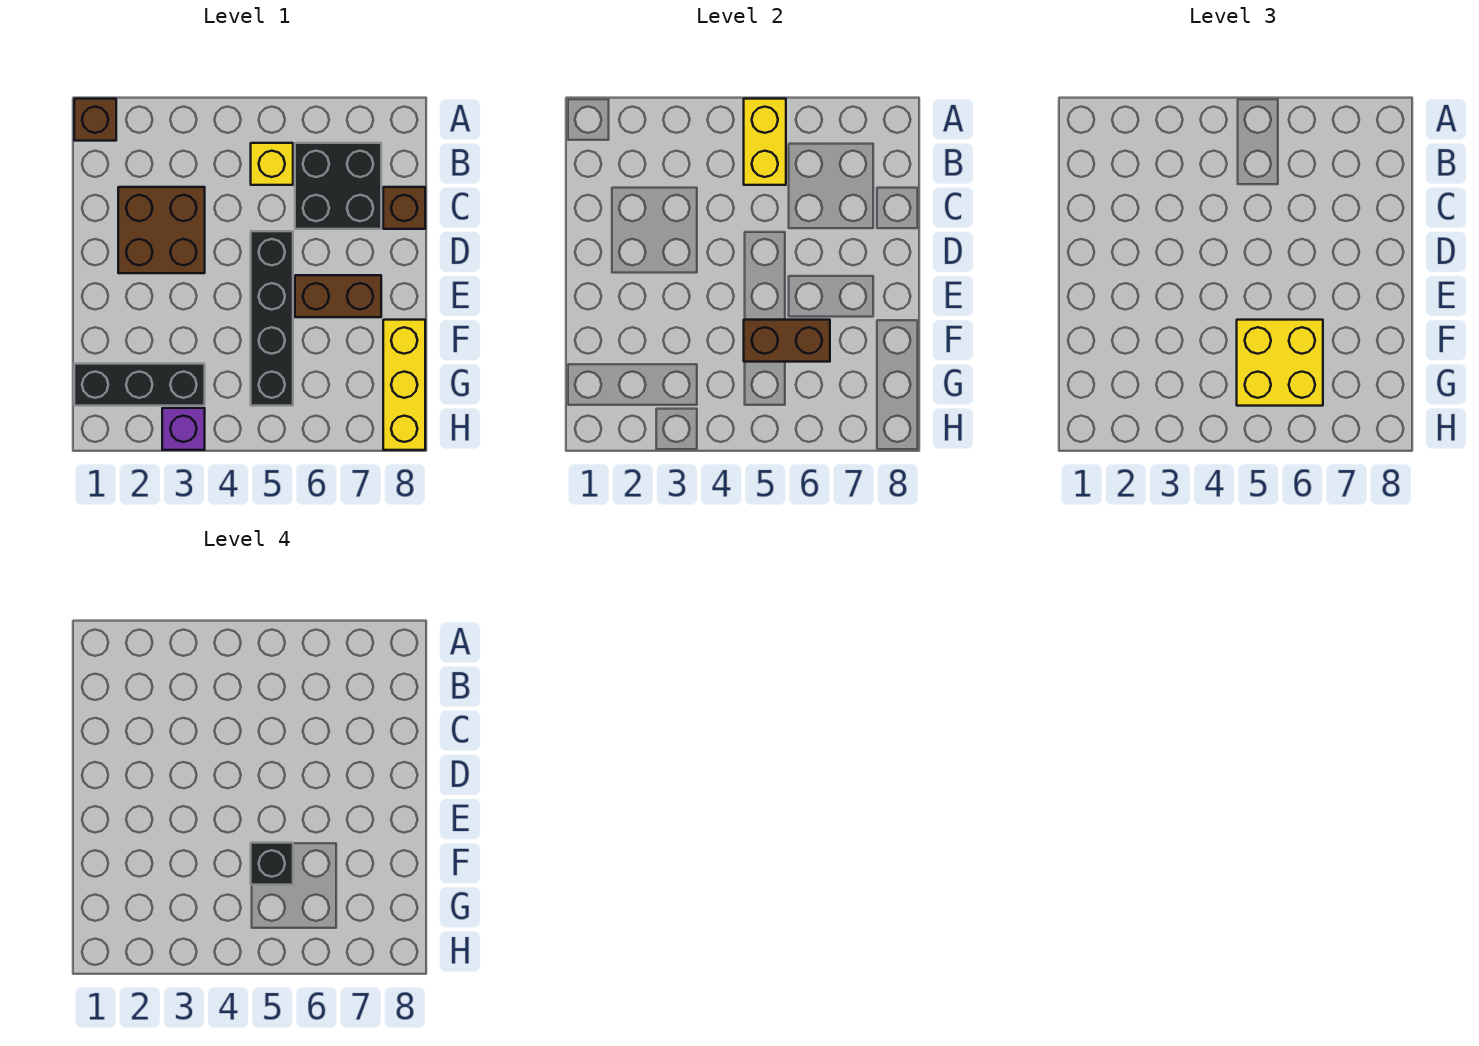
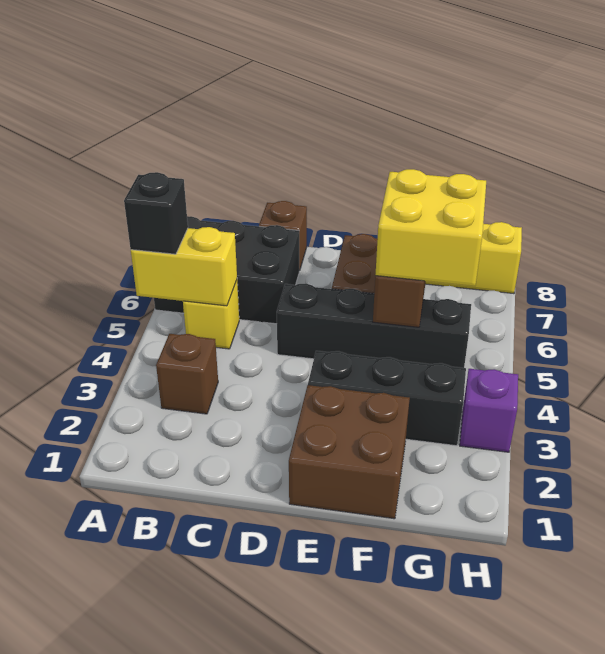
brown brick A1 level 1 -> brown brick B3 level 1
black brick B6:C7 level 1 -> black brick A6:C7 level 1
brown brick C2:D3 level 1 -> brown brick E1:F2 level 1
black brick F5 level 4 -> black brick A5 level 3
black brick G1:G3 level 1 -> black brick E3:G3 level 1

